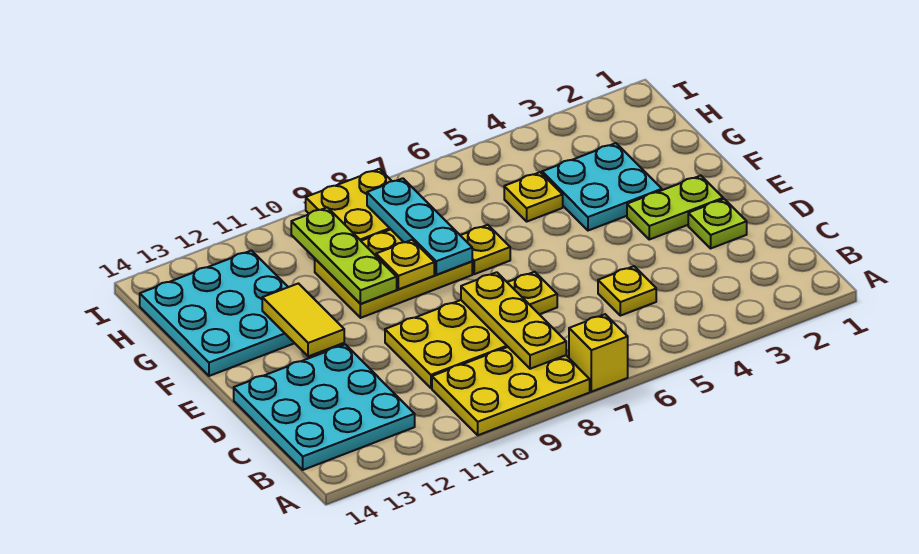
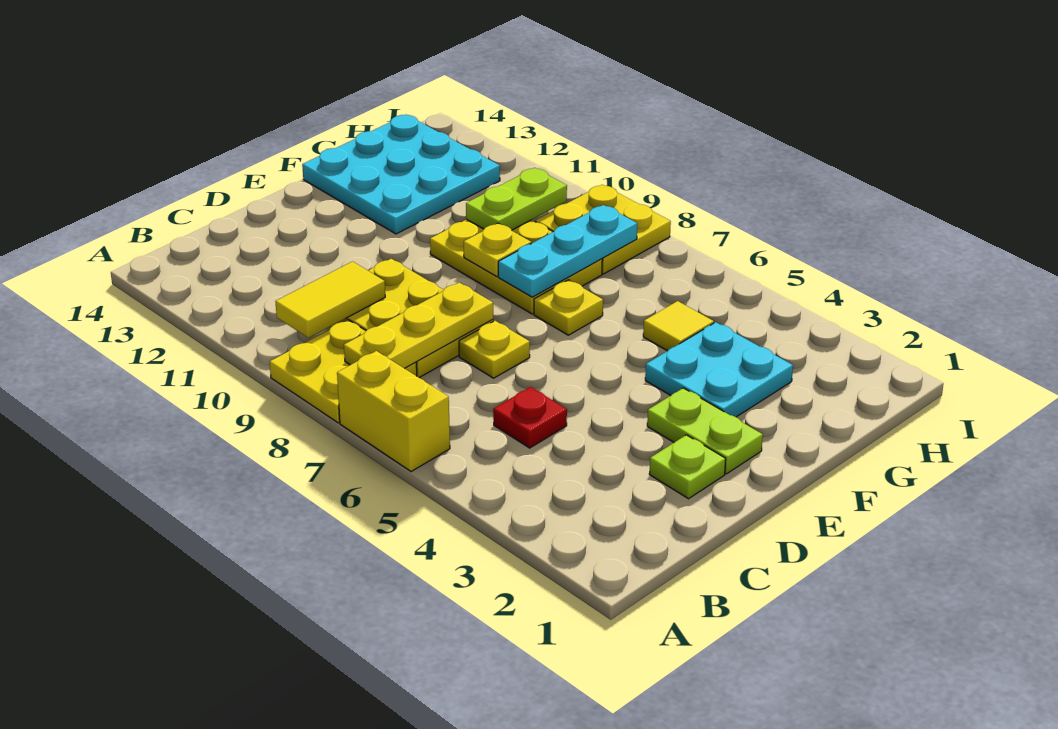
yellow brick A7 level 1 -> yellow brick A6:A7 level 1
yellow plate A8:B10 level 1 -> yellow plate A8:B9 level 1
cyan plate B12:D14 level 1 -> none
yellow plate C5 level 1 -> red plate C5 level 1
yellow tile E12:F12 level 2 -> yellow tile B10:C10 level 2
lime plate F10:H10 level 2 -> lime plate G10:H10 level 2
yellow plate G5 level 1 -> yellow tile G5 level 1

